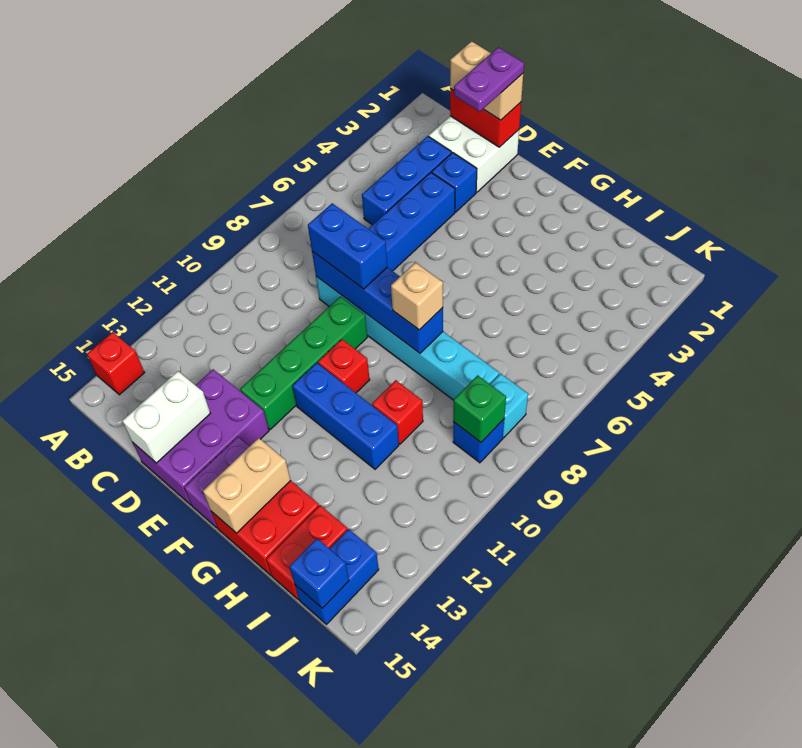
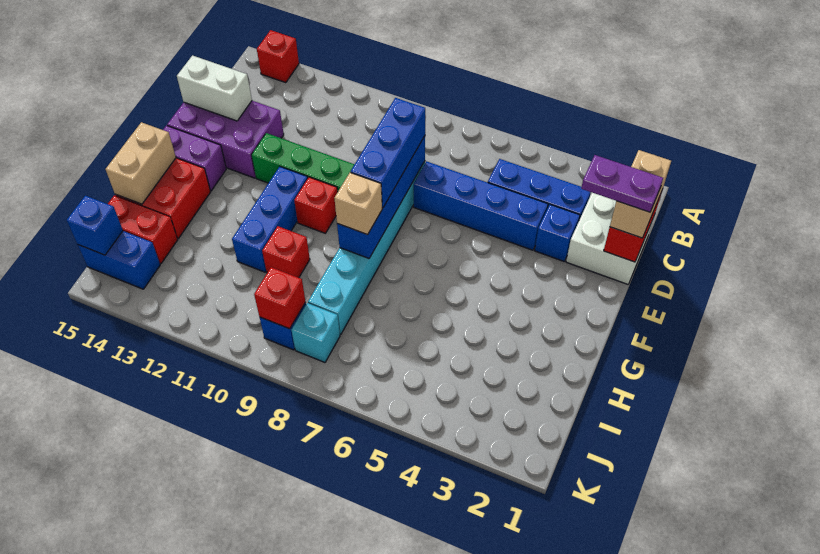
blue brick D8:E8 level 3 -> blue brick D8:F8 level 3
tan brick G14:G15 level 2 -> tan brick G15:H15 level 2
green brick J9 level 2 -> red brick J9 level 2

